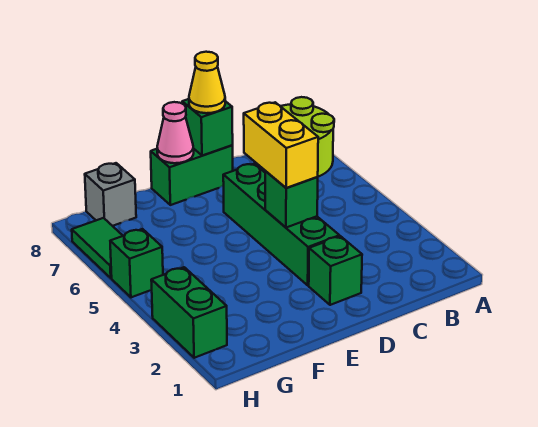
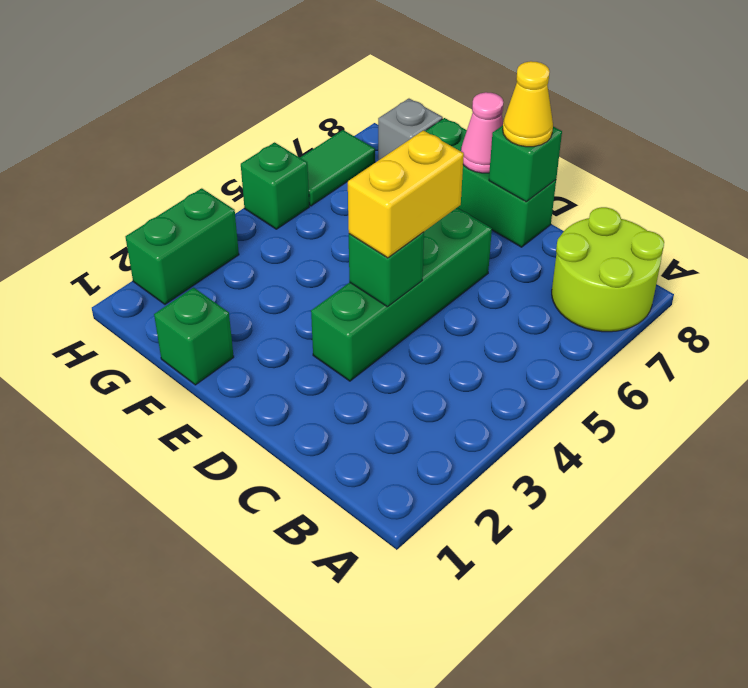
green brick D2 level 1 -> green brick F1 level 1
green brick D8:E8 level 1 -> green brick D8:F8 level 1

